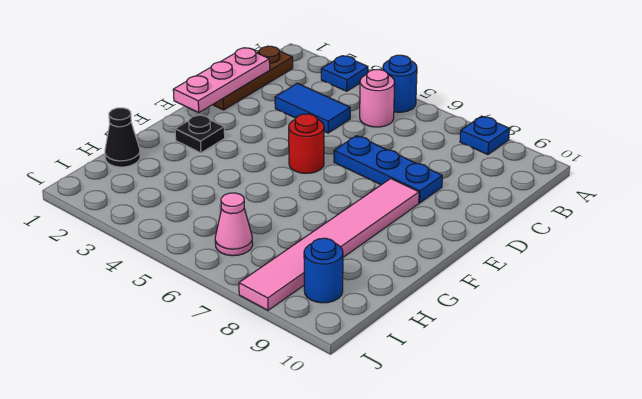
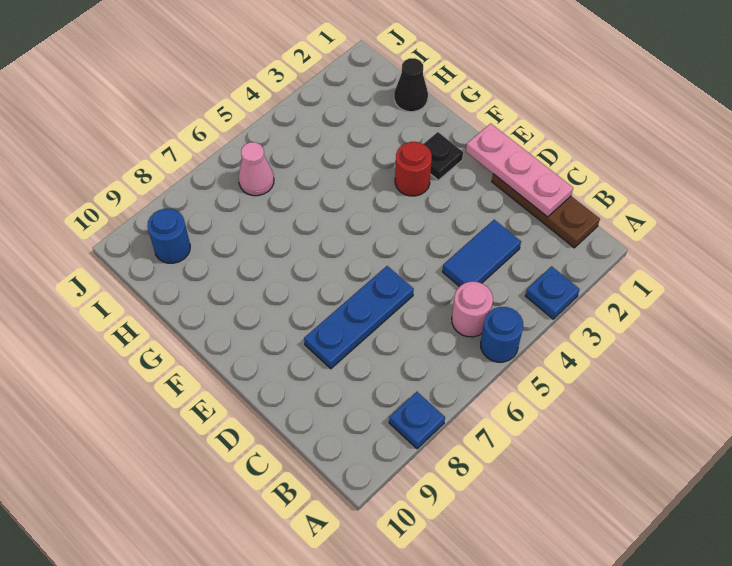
red round brick E5 level 1 -> red round brick F3 level 1
pink tile E8:J8 level 1 -> none

